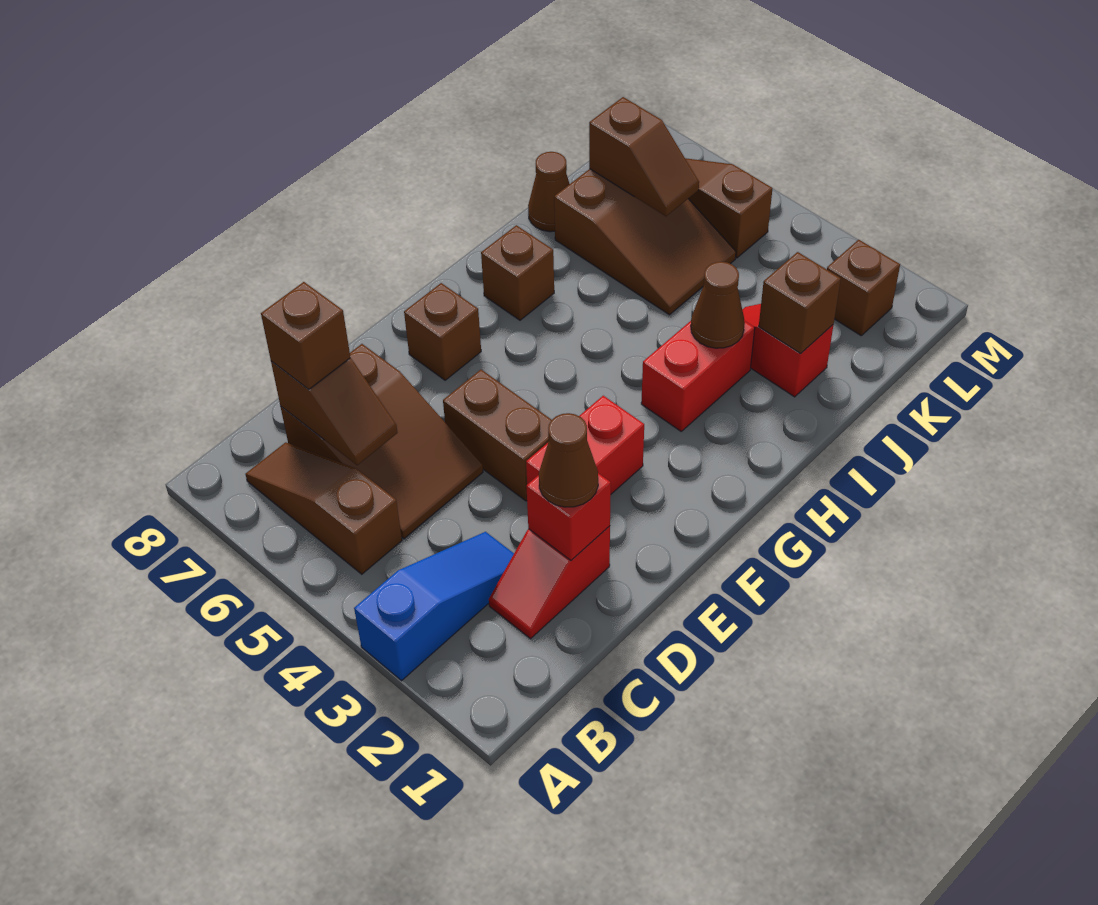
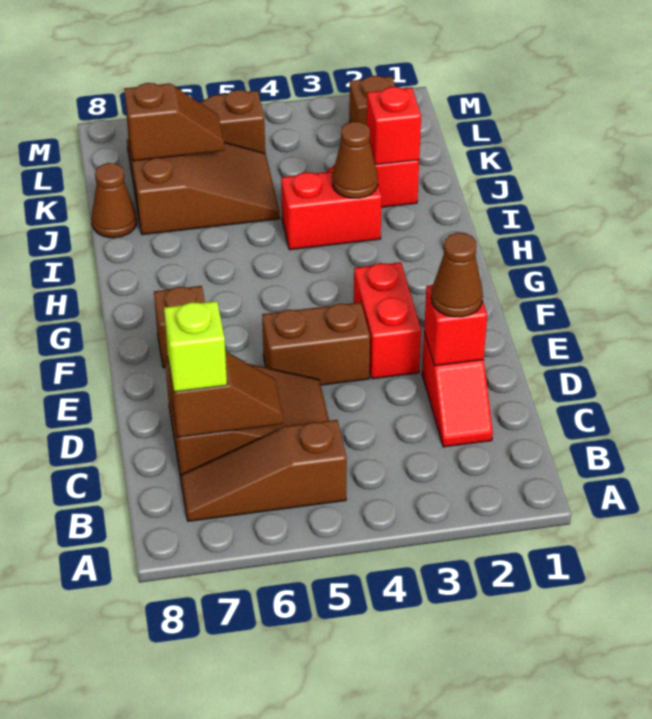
blue slope A3:C3 level 1 top A -> none
brown brick C7 level 3 -> lime brick C7 level 3
red brick H3:I3 level 1 -> red brick I3:I4 level 1
brown brick H7 level 1 -> none
brown brick J2 level 2 -> red brick J2 level 2

